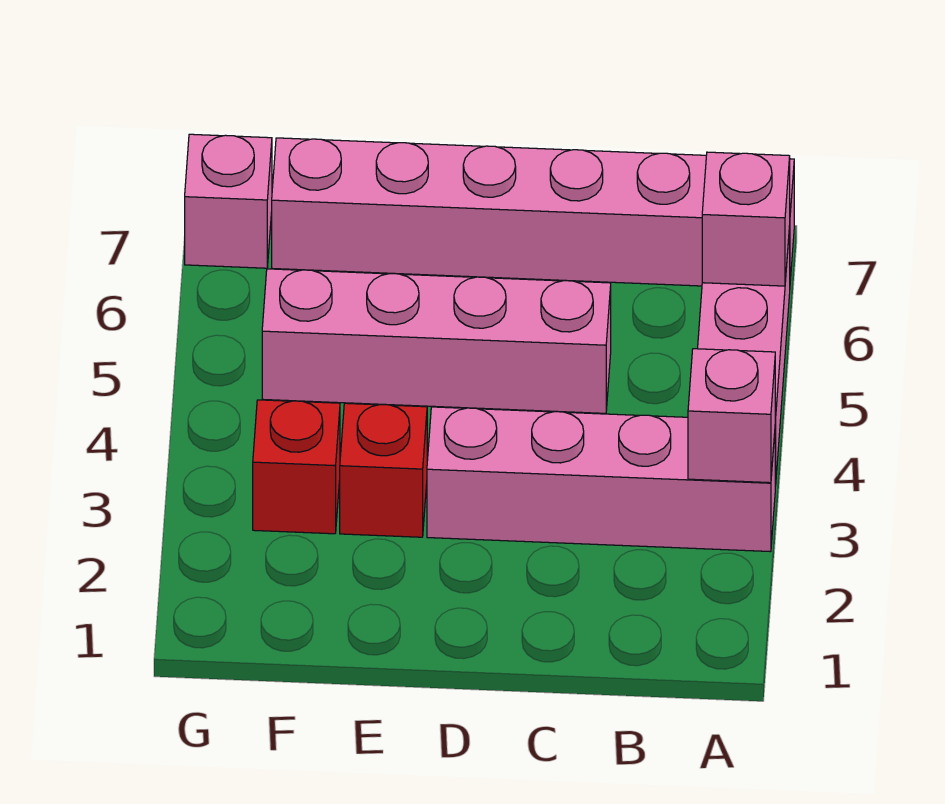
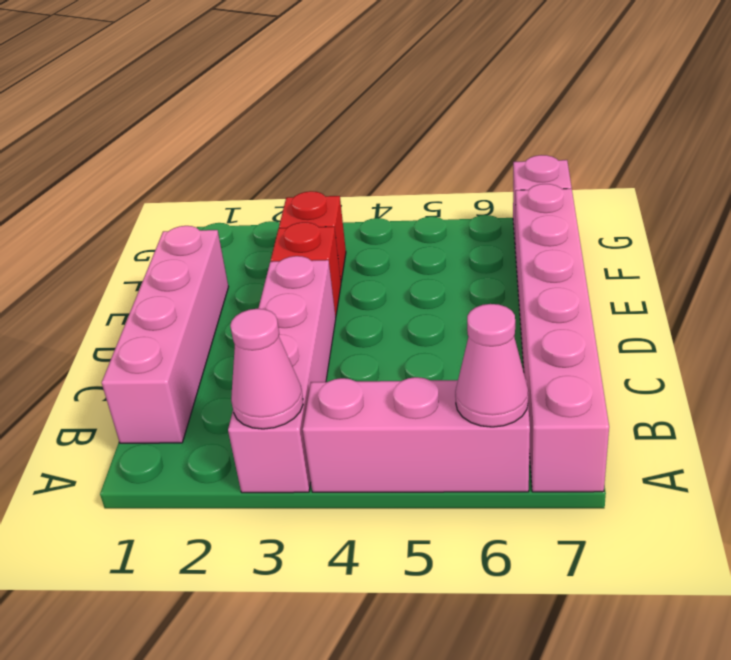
pink brick A3 level 2 -> pink cone A3 level 2
pink brick A6 level 2 -> pink cone A6 level 2
pink brick C5:F5 level 1 -> pink brick B1:E1 level 1

